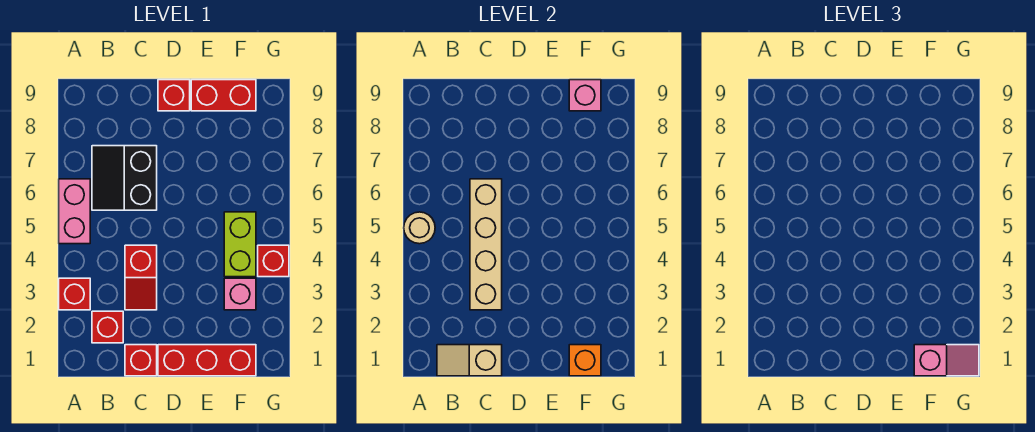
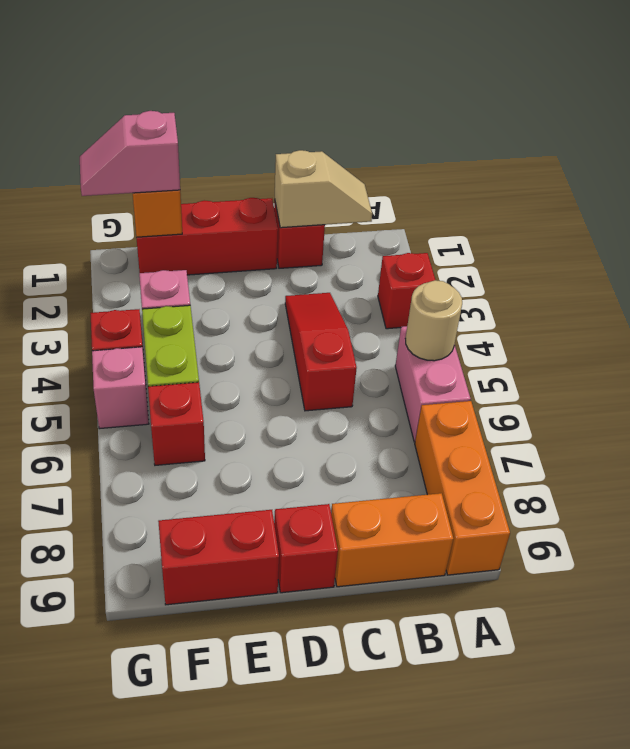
none -> orange brick A7:A9 level 1
red brick B2 level 1 -> red brick F6 level 1
black slope B6:C7 level 1 top C -> none
none -> orange brick B9:C9 level 1
red slope C3:C4 level 1 top 4 -> red slope C3:C5 level 1 top 5
tan brick C3:C6 level 2 -> none
pink brick F9 level 2 -> pink brick G5 level 1

